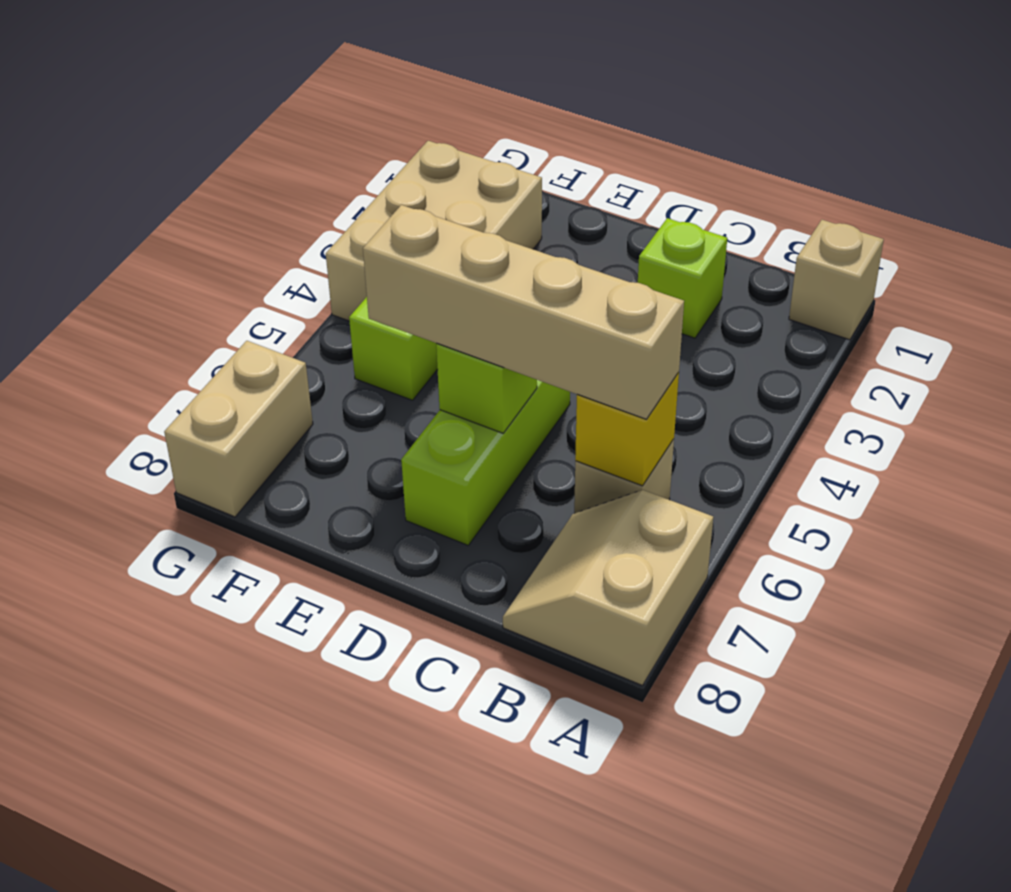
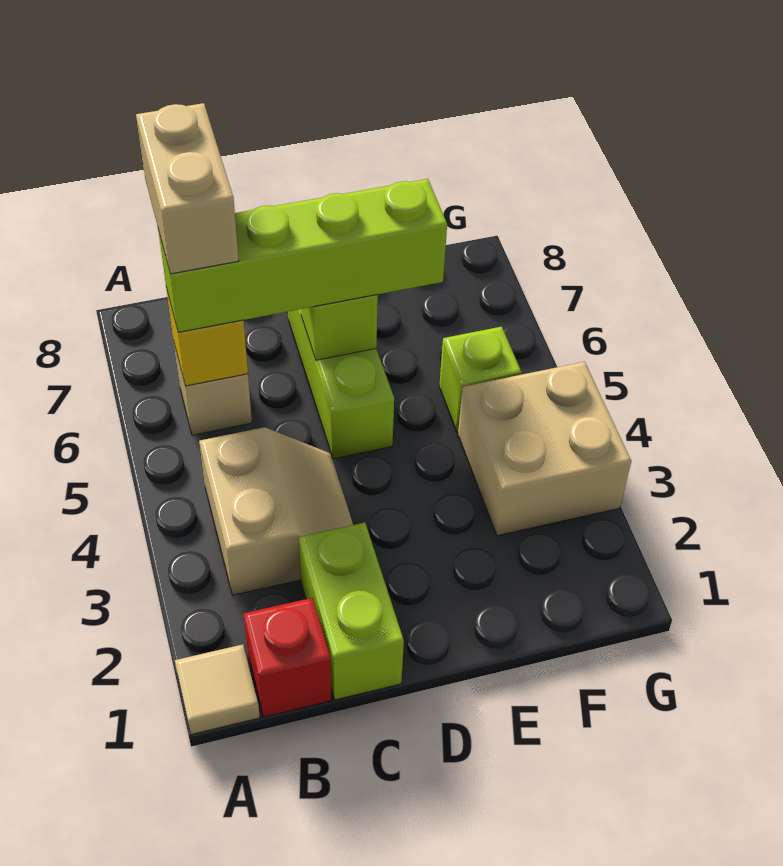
tan brick A1 level 1 -> tan tile A1 level 1
tan slope A7:B8 level 1 top A -> tan slope B3:C4 level 1 top B
none -> red brick B1 level 1
tan brick B6:E6 level 3 -> lime brick B6:E6 level 3
lime brick C2 level 1 -> lime brick C1:C2 level 1
tan brick F2:G4 level 1 -> tan brick F3:G4 level 1
tan brick G7:G8 level 1 -> tan brick B6:B7 level 4

